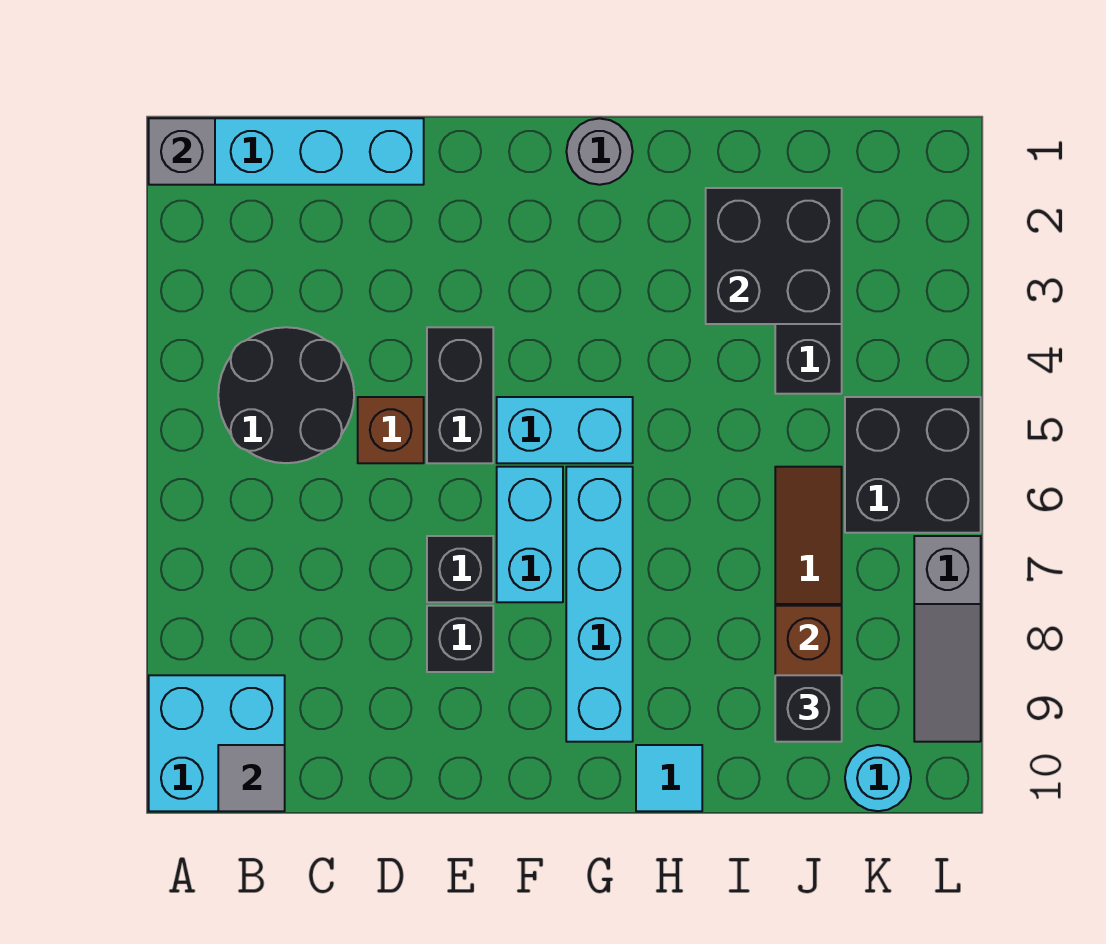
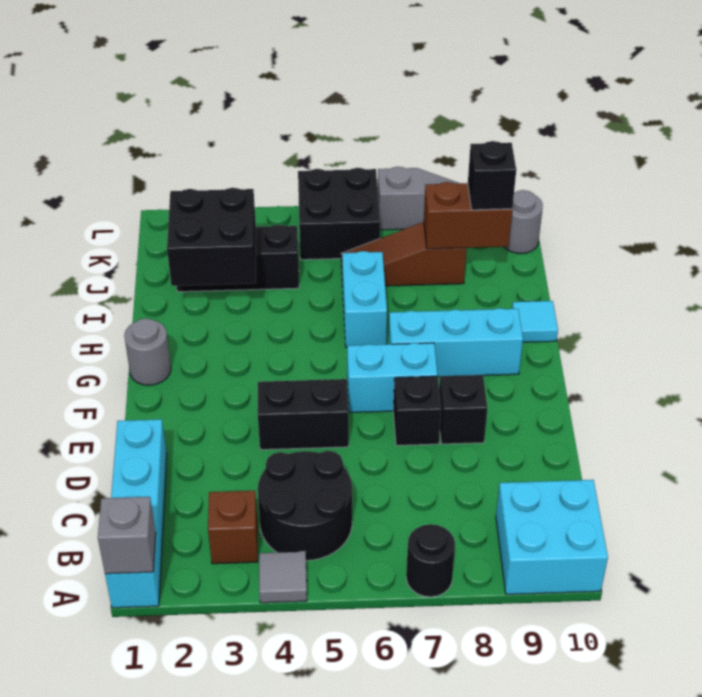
none -> black round brick A7 level 1
grey tile B10 level 2 -> grey tile A4 level 1
brown brick D5 level 1 -> brown brick B3 level 1
cyan brick F5:G5 level 1 -> cyan brick H6:I6 level 1
cyan brick G6:G9 level 1 -> cyan brick G7:G9 level 1
cyan round brick K10 level 1 -> grey round brick K10 level 1

